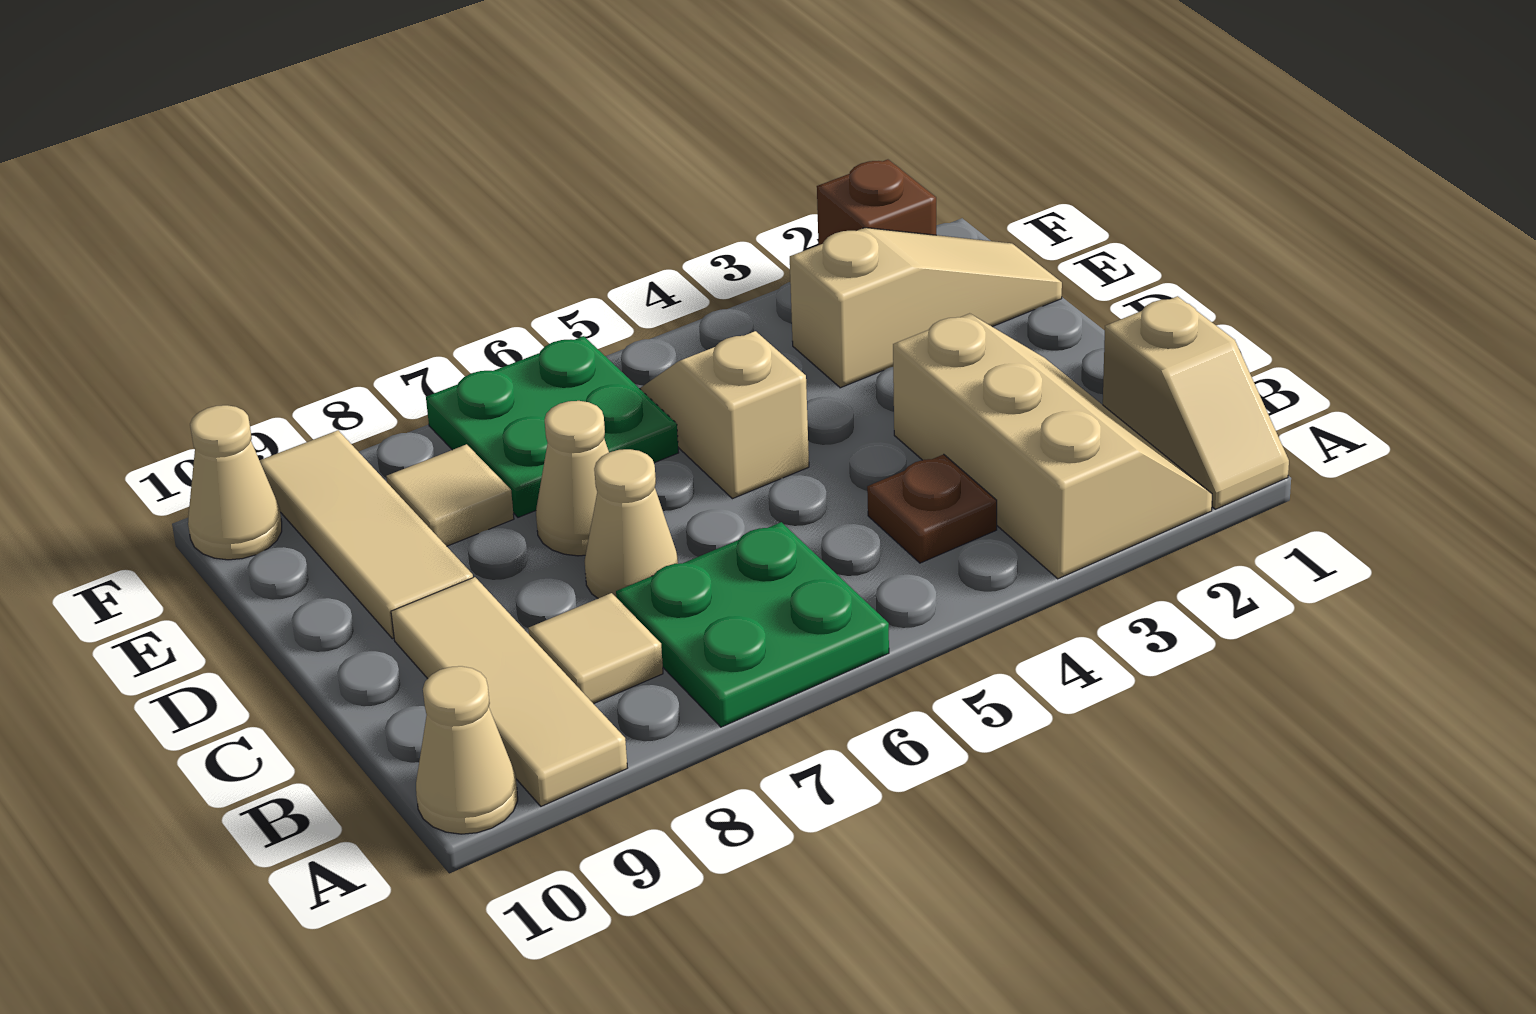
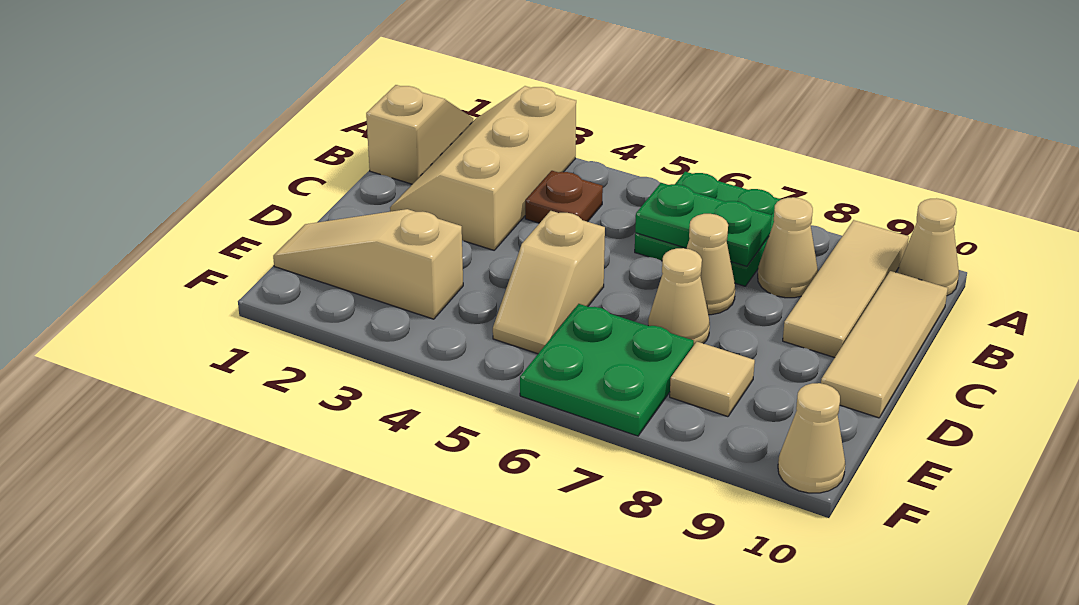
none -> green plate B6:B7 level 2
tan tile B8 level 1 -> tan cone B8 level 1
tan tile D9:F9 level 1 -> tan tile B10:D10 level 1
brown brick F2 level 1 -> none

